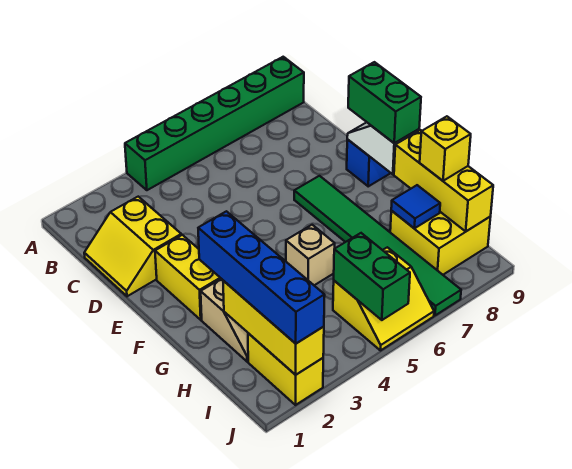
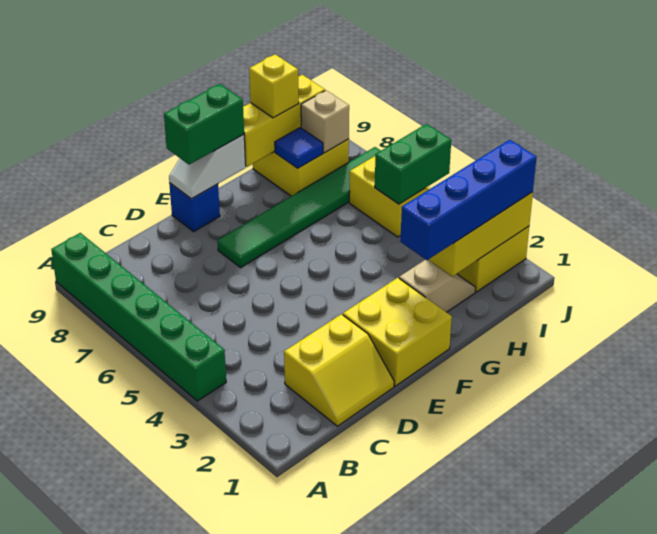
yellow brick E2:F2 level 1 -> yellow brick E1:F2 level 1
tan brick G5 level 1 -> tan brick I8 level 2

